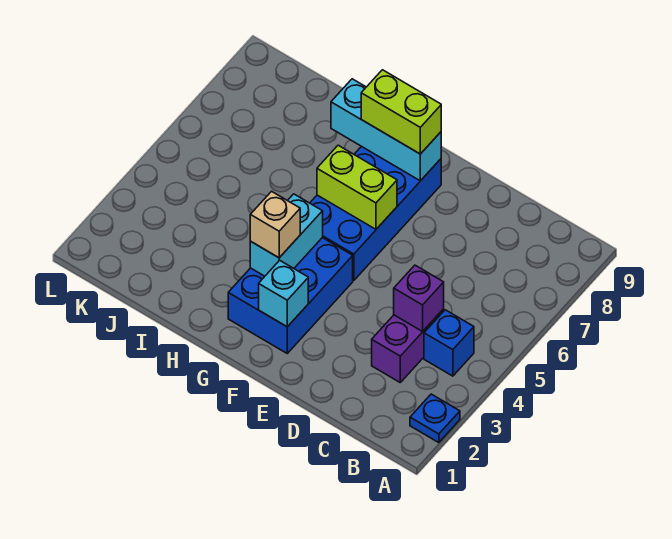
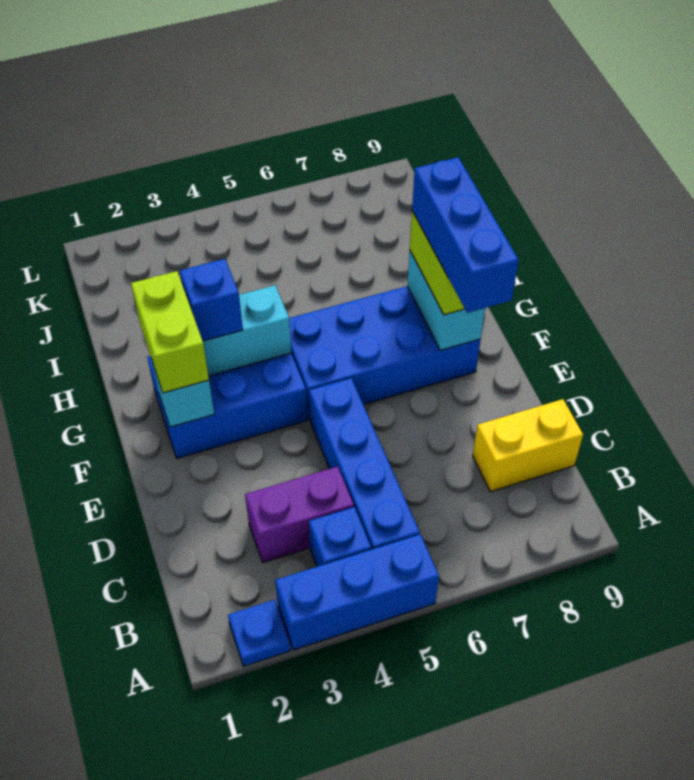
none -> blue brick A3:A5 level 1
none -> blue brick B5:E5 level 1
purple brick C4 level 2 -> none
none -> yellow brick C8:C9 level 1
none -> blue brick E8:G8 level 4
lime brick F6:G6 level 2 -> lime brick F2:G2 level 3
cyan brick F8:H8 level 2 -> cyan brick F8:G8 level 2
tan brick G3 level 3 -> blue brick G3 level 3

